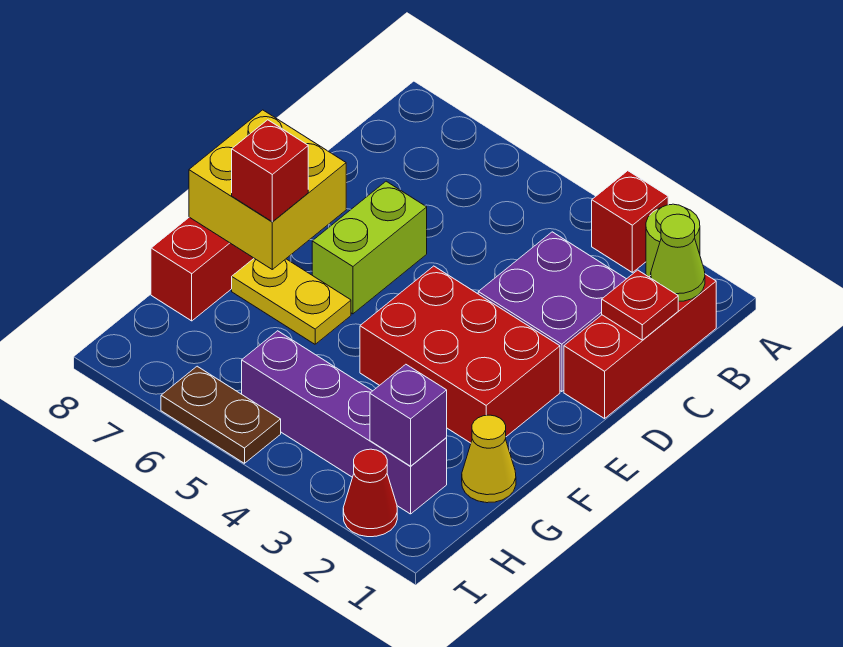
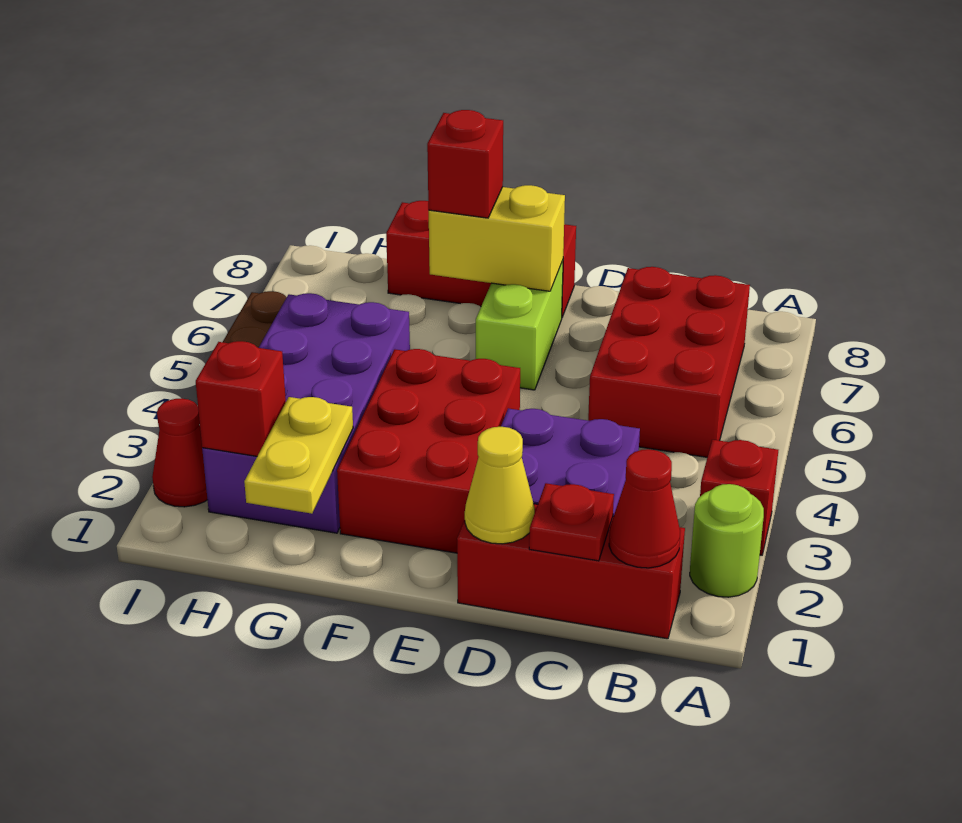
lime cone B1 level 2 -> red cone B1 level 2
none -> red brick B5:C7 level 1
lime brick D6:E6 level 1 -> lime brick E6:E7 level 1
yellow brick E7:F8 level 2 -> yellow brick E7:F7 level 2
yellow plate F6:F7 level 1 -> yellow plate G1:G2 level 2
yellow cone G1 level 1 -> yellow cone D1 level 2
purple brick H2:H5 level 1 -> purple brick G2:H5 level 1
purple brick H2 level 2 -> red brick H2 level 2

